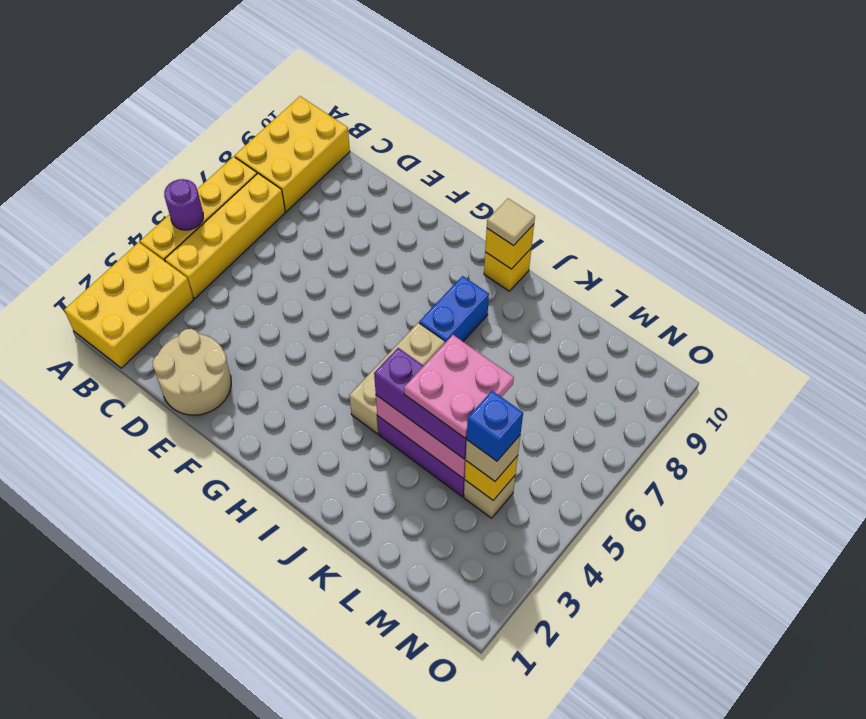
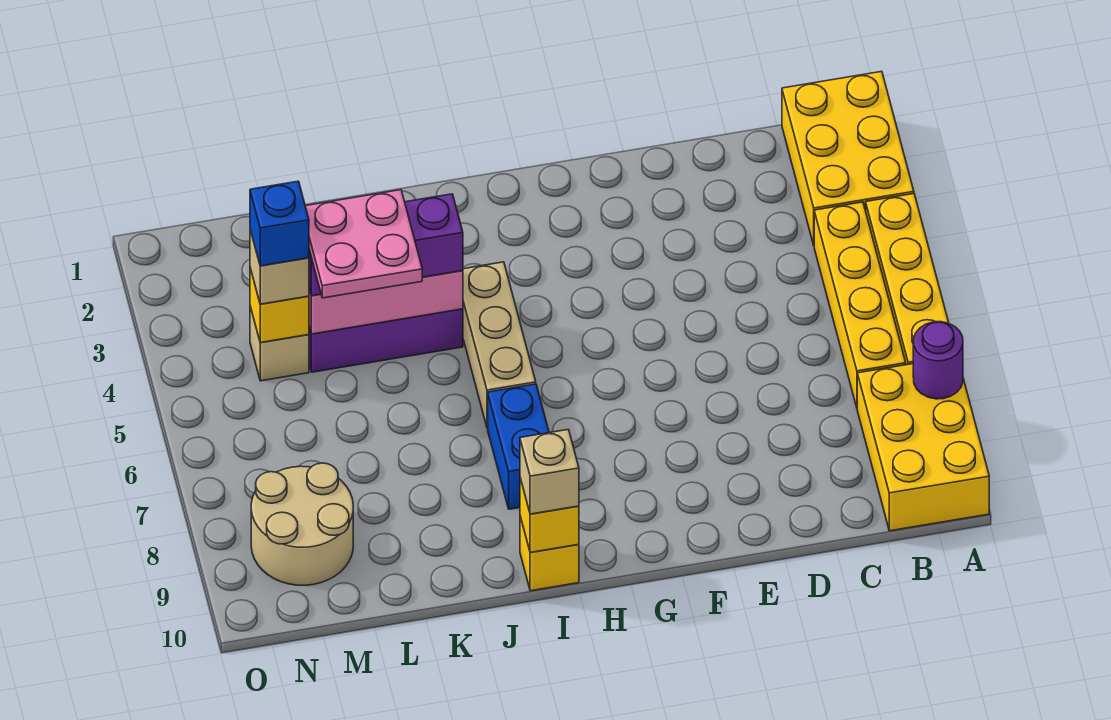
purple round brick A5 level 2 -> purple round brick A8 level 2
tan round brick D1:E2 level 1 -> tan round brick M8:N9 level 1
tan tile I10 level 3 -> tan brick I10 level 3

